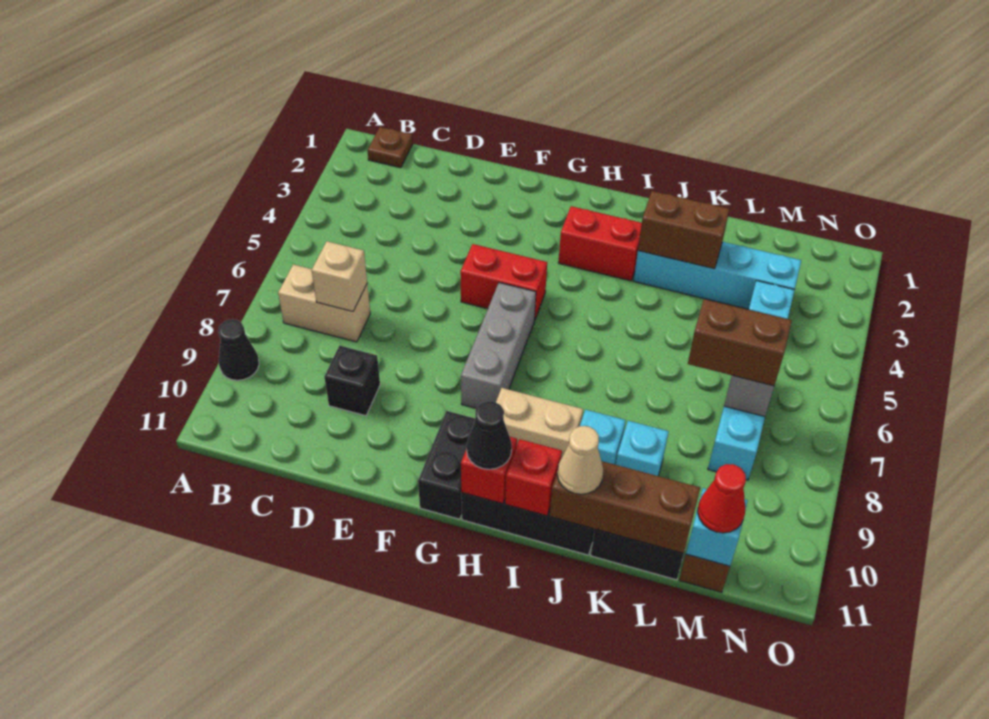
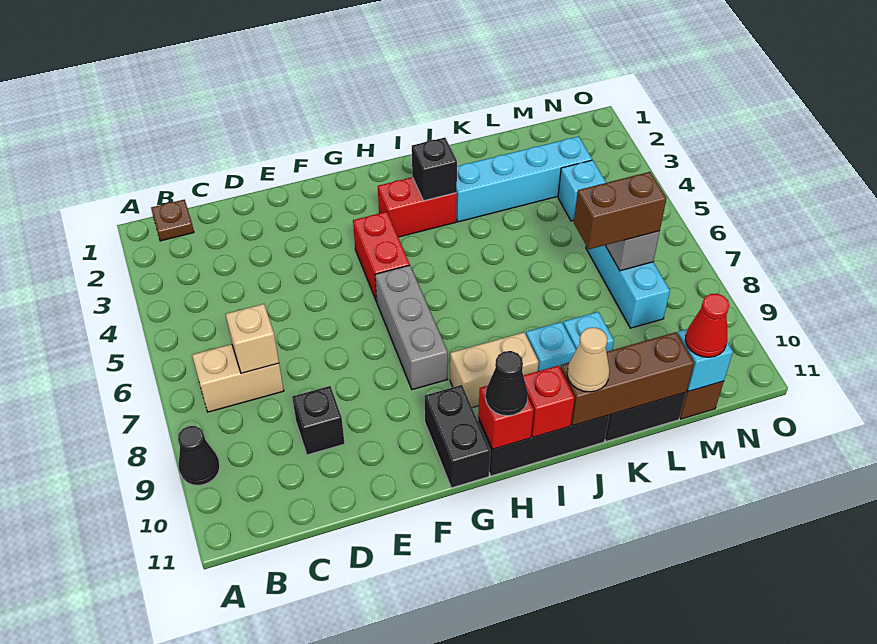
red brick F5:G5 level 1 -> red brick G4:G5 level 1
none -> black brick I3 level 2
brown brick J3:K3 level 2 -> none

